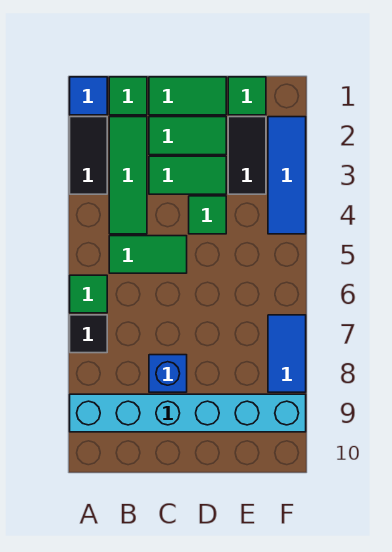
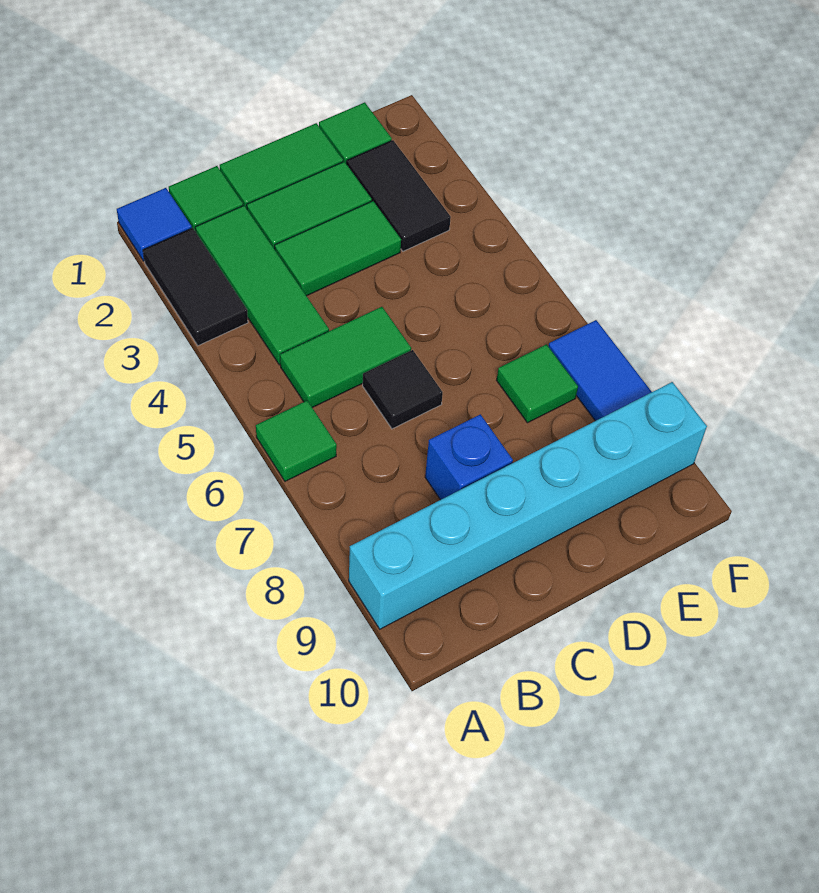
black tile A7 level 1 -> black tile C6 level 1
green tile D4 level 1 -> green tile E7 level 1
blue tile F2:F4 level 1 -> none

